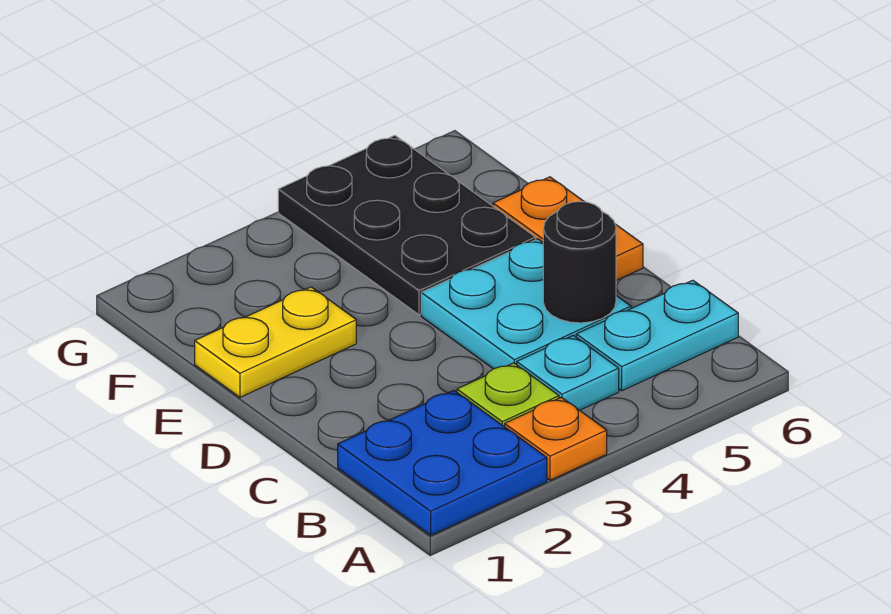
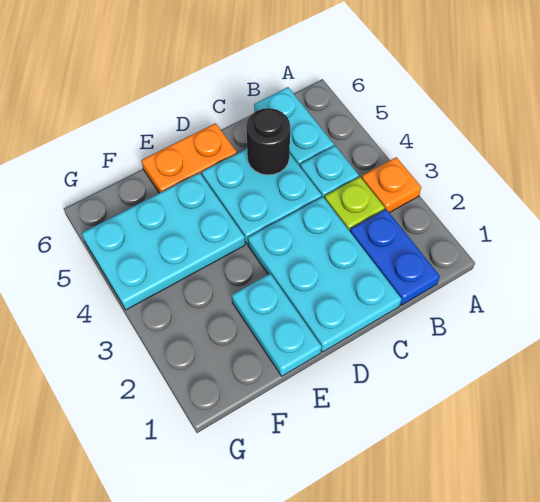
blue plate A1:B2 level 1 -> blue plate B1:B2 level 1
none -> cyan plate C1:D3 level 1
yellow plate E1:E2 level 1 -> cyan plate E1:E2 level 1
black plate E4:G5 level 1 -> cyan plate E4:G5 level 1

